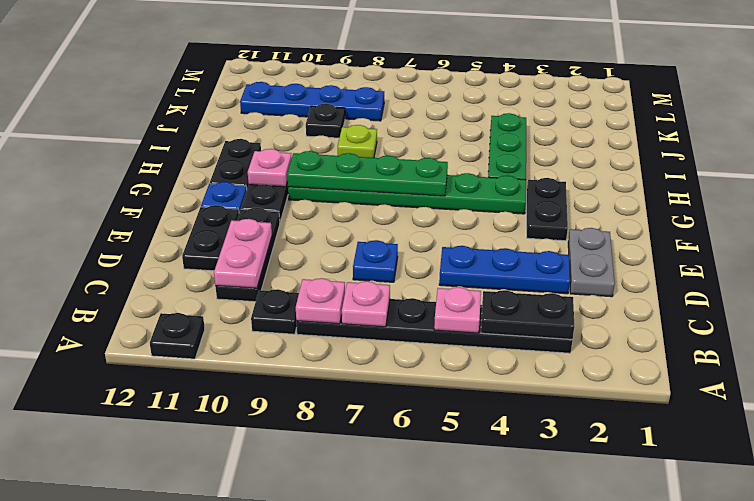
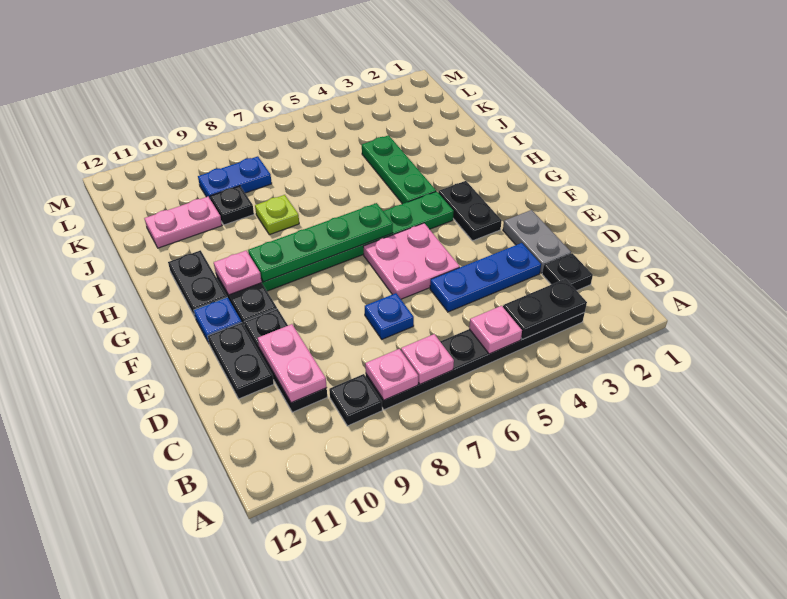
black plate A11 level 1 -> black plate C2 level 1
none -> pink plate E5:F6 level 1
none -> pink plate J10:J11 level 1
blue plate K8:K11 level 1 -> blue plate K8:K9 level 1

